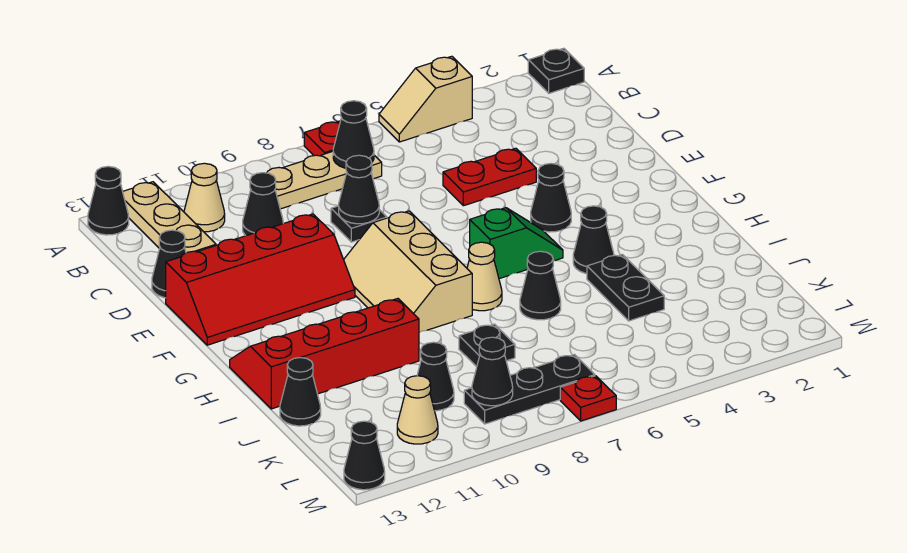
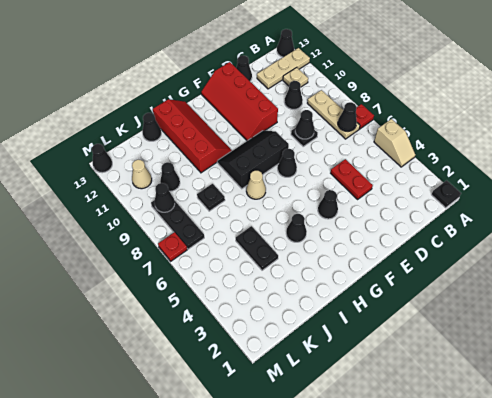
tan slope A4:A5 level 1 top 4 -> tan slope A4:A5 level 1 top 5
tan cone B11 level 1 -> tan plate B11 level 1
tan slope F8:H9 level 1 top 8 -> black slope F8:H9 level 1 top 8
green slope G5:G6 level 1 top 6 -> none
black plate I4:J4 level 1 -> black plate J4:J5 level 1
black cone I6 level 1 -> black cone F7 level 1

